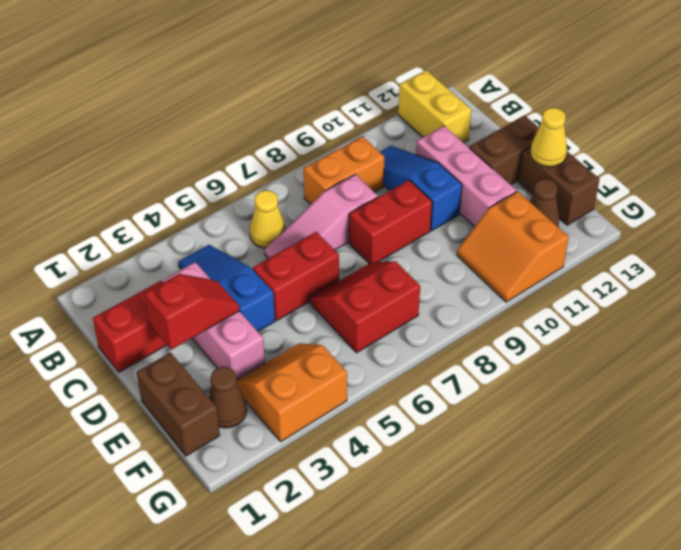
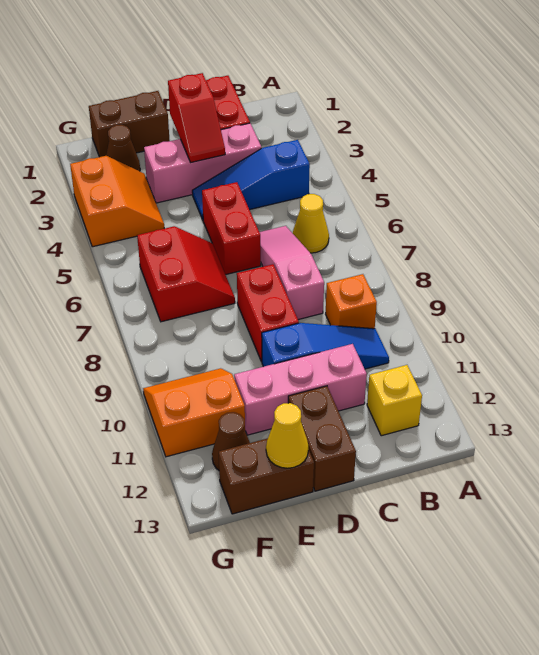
yellow brick A12:B12 level 1 -> yellow brick B12 level 1
blue slope B4:D4 level 1 top D -> blue slope B4:D4 level 1 top B
orange brick B8:B9 level 1 -> orange brick B9 level 1

